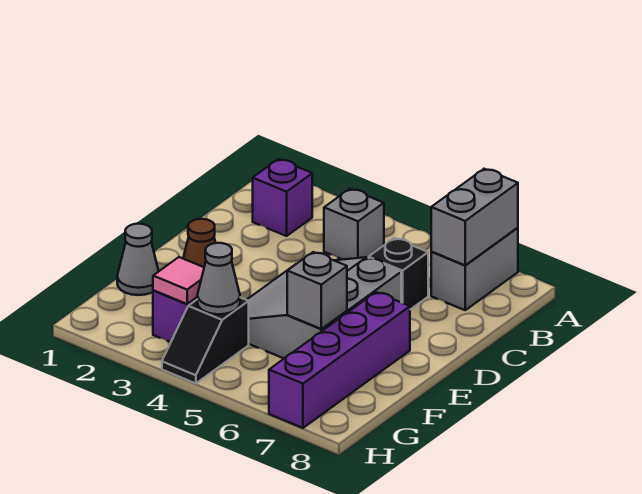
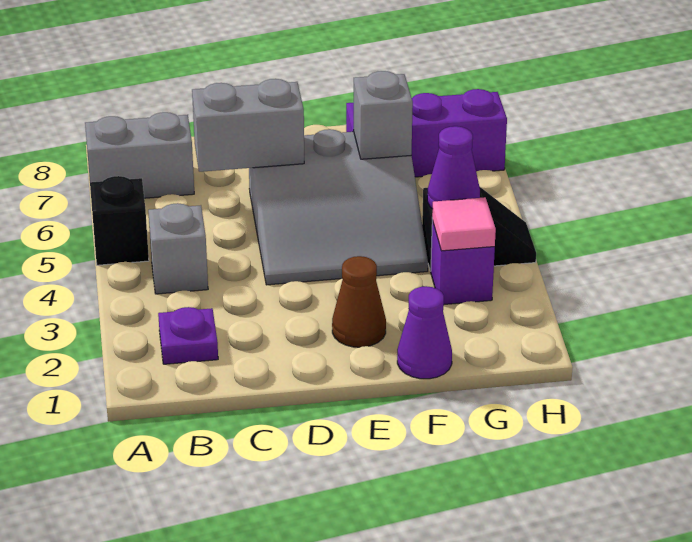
grey brick A7:B7 level 2 -> grey brick C6:D6 level 2
purple brick B2 level 1 -> purple plate B2 level 1
black brick C6 level 1 -> black brick A5 level 1
purple brick E7:H7 level 1 -> purple brick F7:H7 level 1
grey cone F1 level 1 -> purple cone F1 level 1
grey cone G4 level 2 -> purple cone G4 level 2

